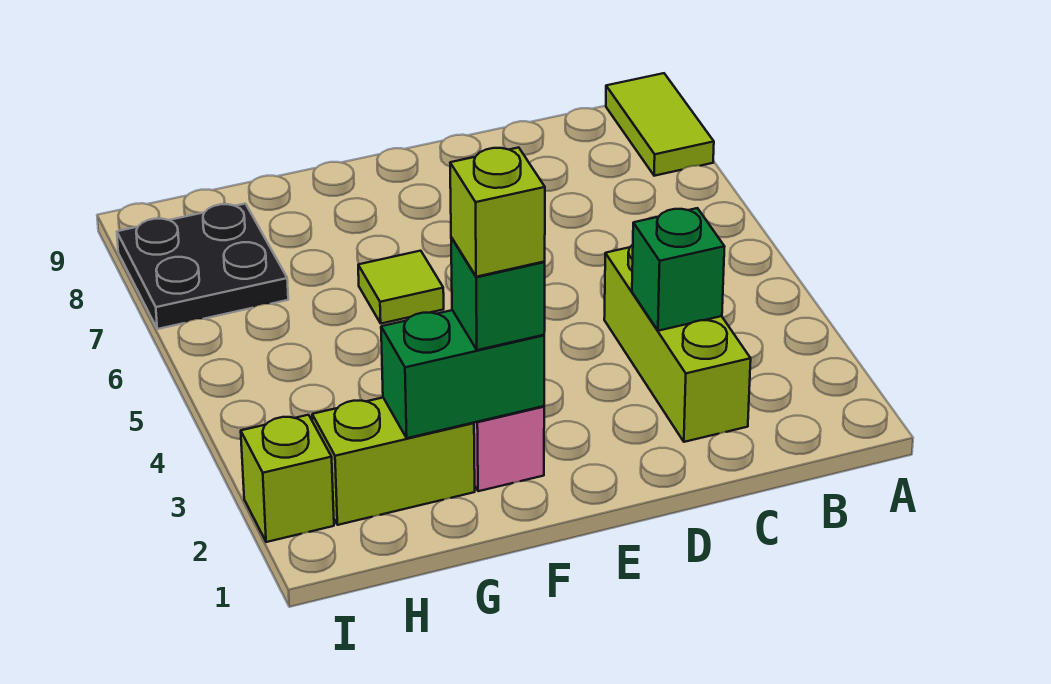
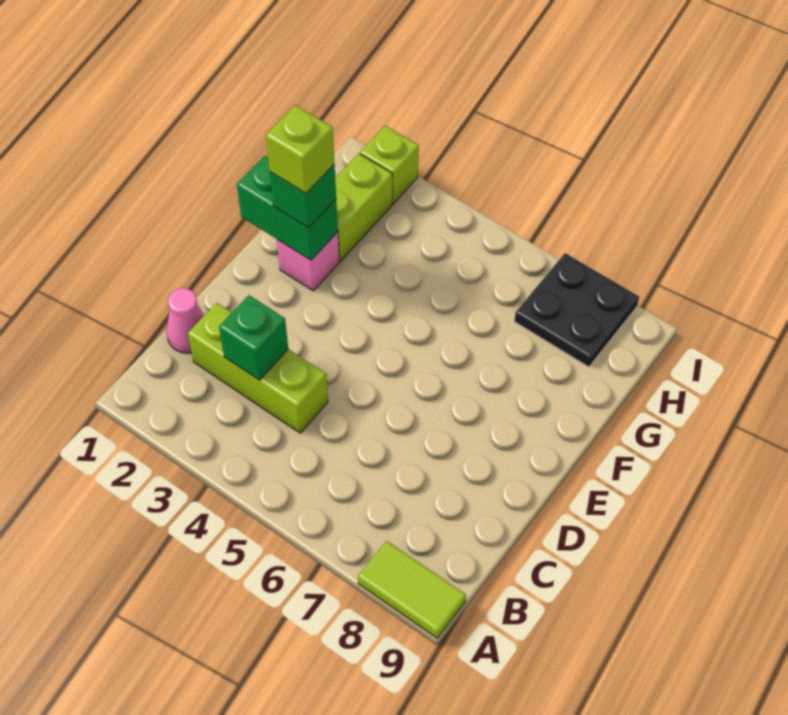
none -> pink cone C1 level 1
green brick F2:G2 level 2 -> green brick F1:F2 level 2
lime tile F6 level 1 -> none

